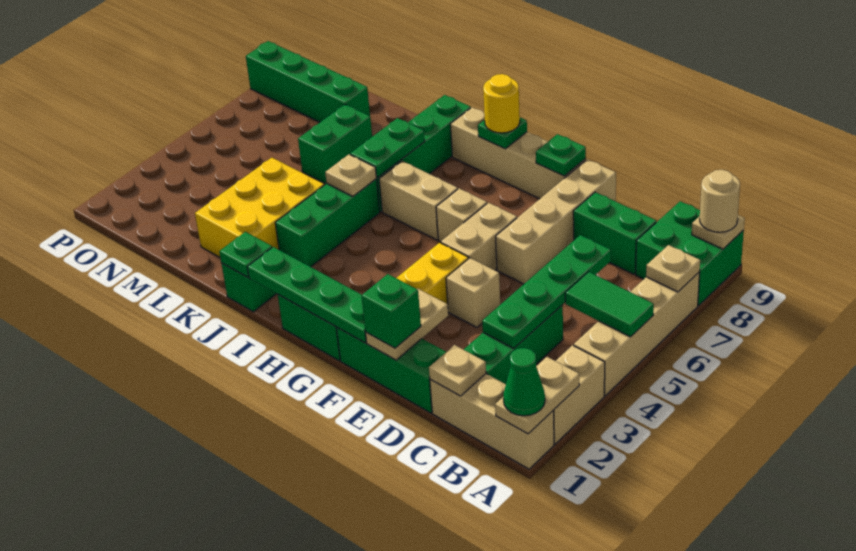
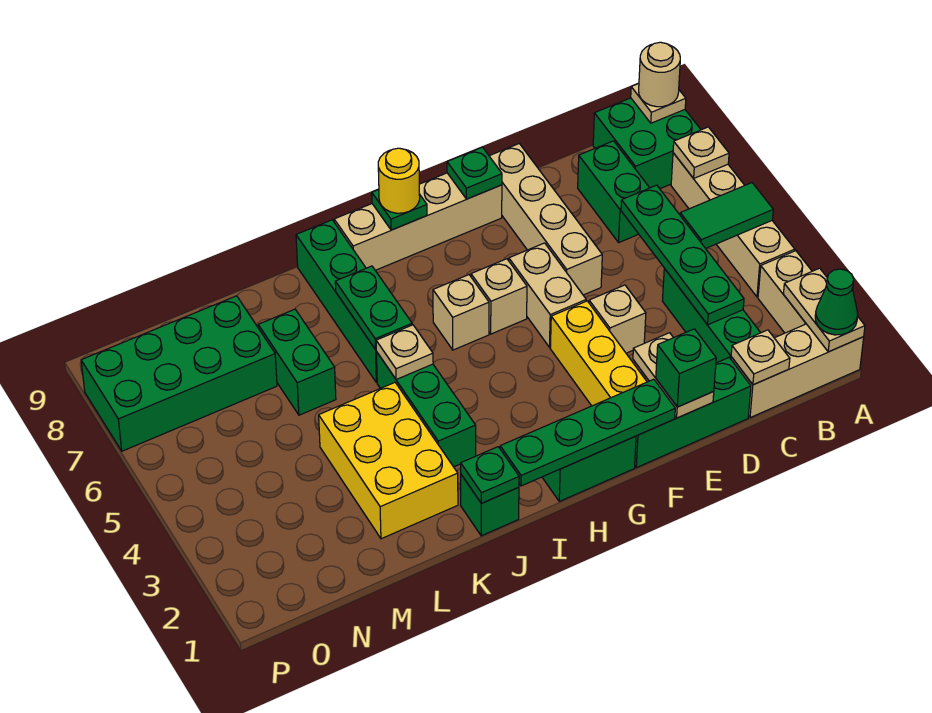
green brick C8:D8 level 1 -> green brick C7:C8 level 1
tan brick H6:I6 level 1 -> tan brick H6 level 1
green brick M8:P8 level 1 -> green brick M7:P8 level 1

